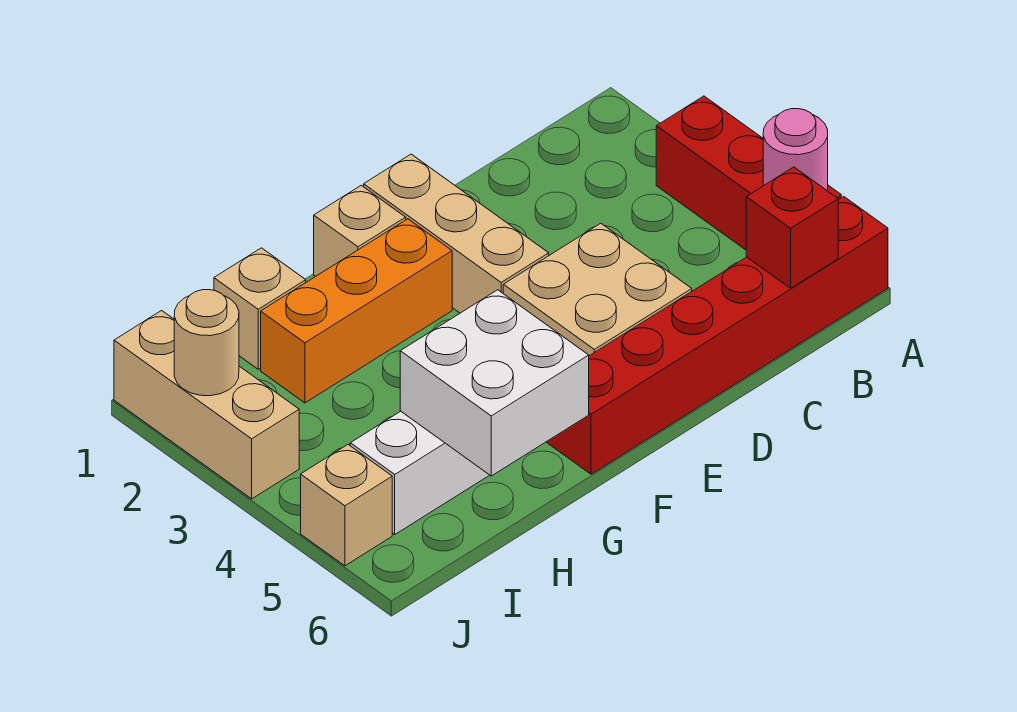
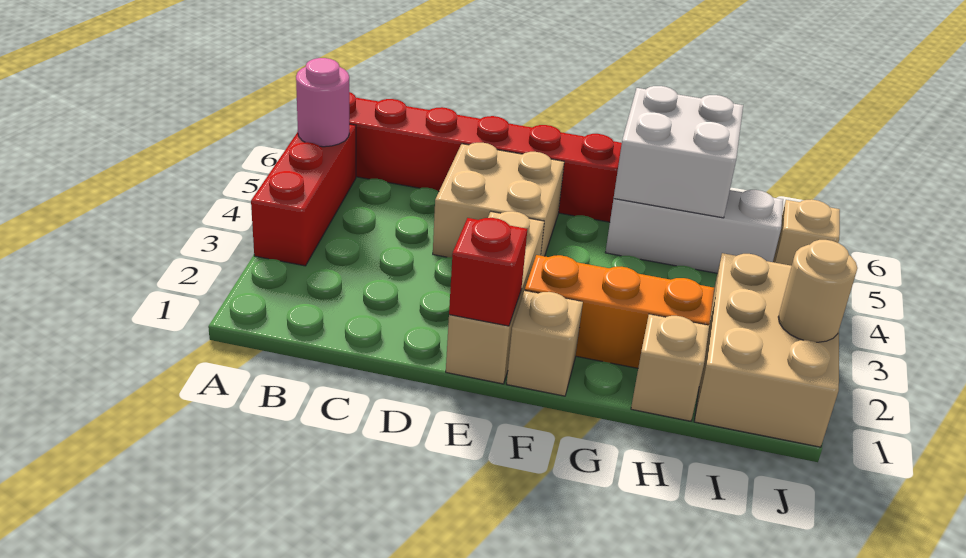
red brick B6 level 2 -> red brick E1 level 2
tan brick J1:J3 level 1 -> tan brick I1:J3 level 1

